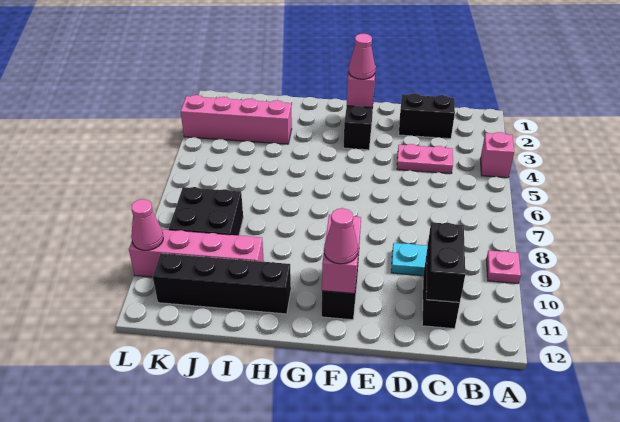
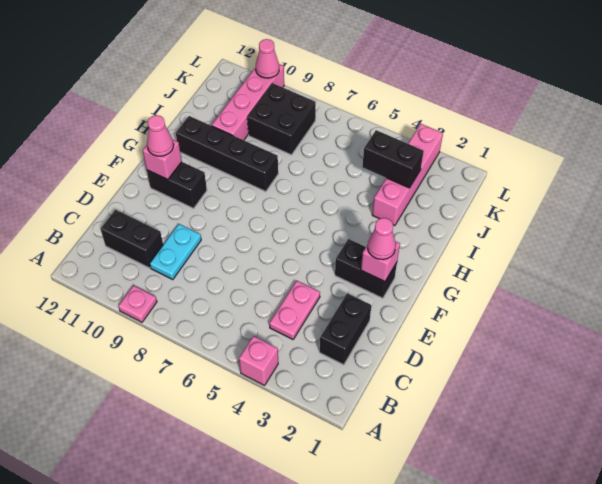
black brick C10:C11 level 2 -> black brick J3:J4 level 2
pink brick F10:F11 level 2 -> pink brick F11 level 2
black brick H11:K11 level 1 -> black brick H8:H11 level 1

